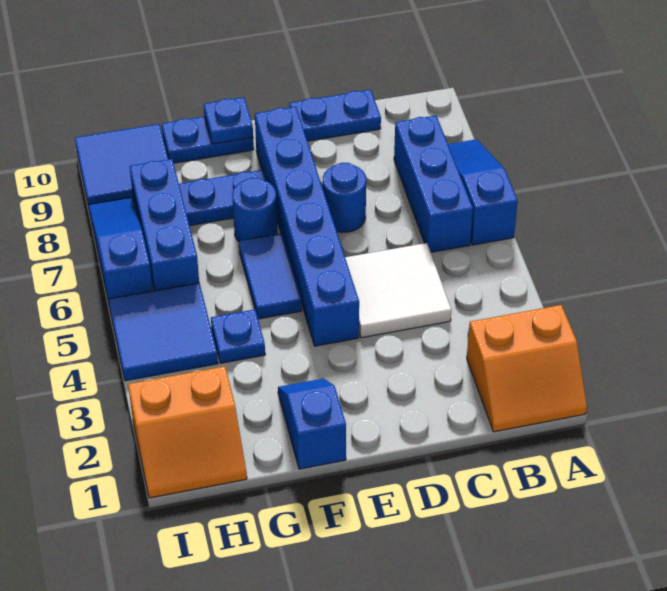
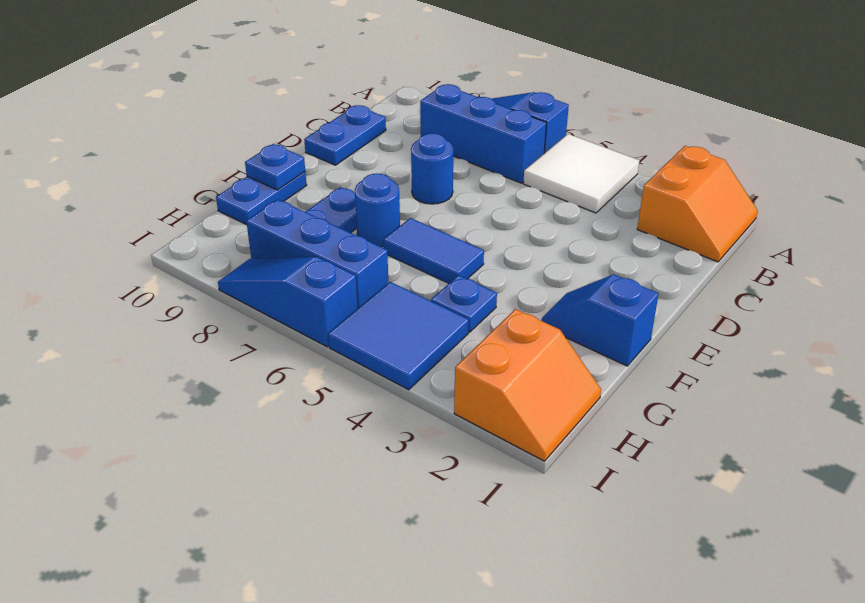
white tile C4:D5 level 1 -> white tile A4:B5 level 1
blue brick E4:E9 level 1 -> none
blue tile H9:I10 level 1 -> none

